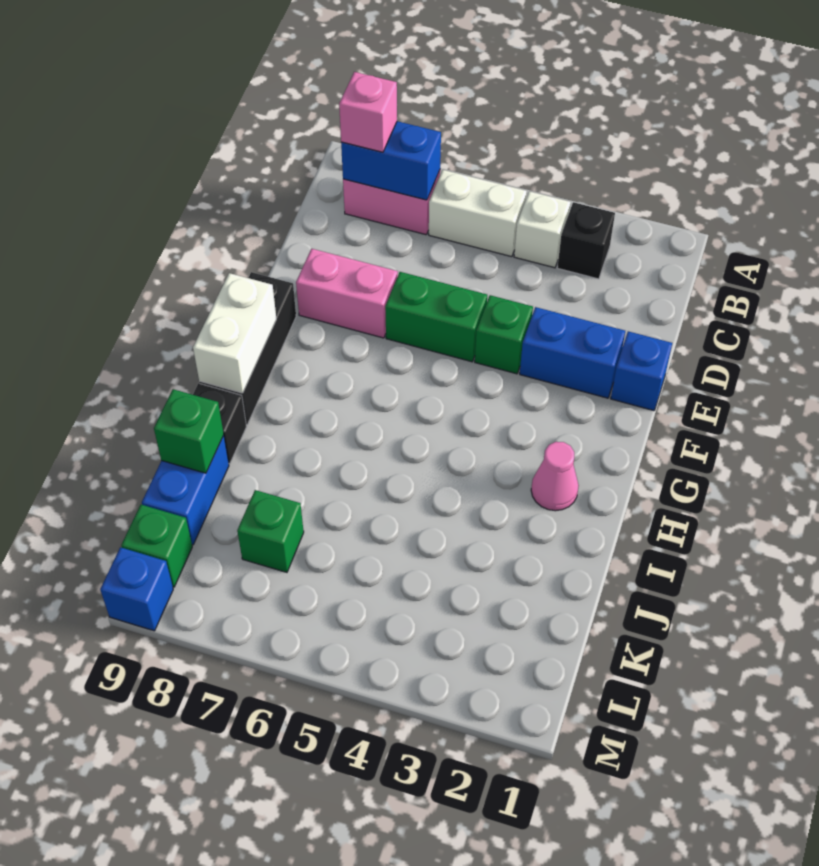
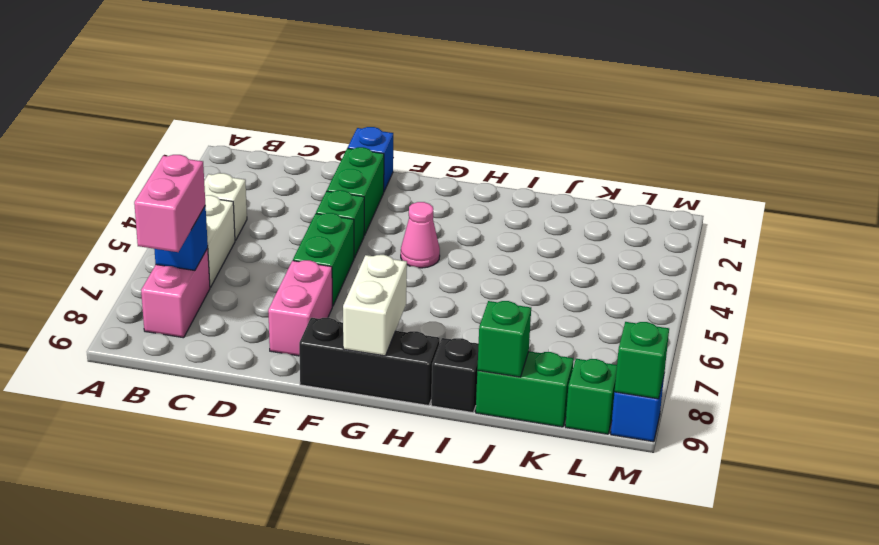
black brick B3 level 1 -> none
blue brick B7:B8 level 2 -> blue brick B7 level 2
pink brick B8 level 3 -> pink brick B7:B8 level 3
blue brick E2:E3 level 1 -> green brick E2:E3 level 1
white brick G9:H9 level 2 -> white brick G8:G9 level 2
pink cone H2 level 1 -> pink cone G4 level 1
blue brick J9:K9 level 1 -> green brick J9:K9 level 1
green brick K7 level 1 -> green brick M9 level 2

